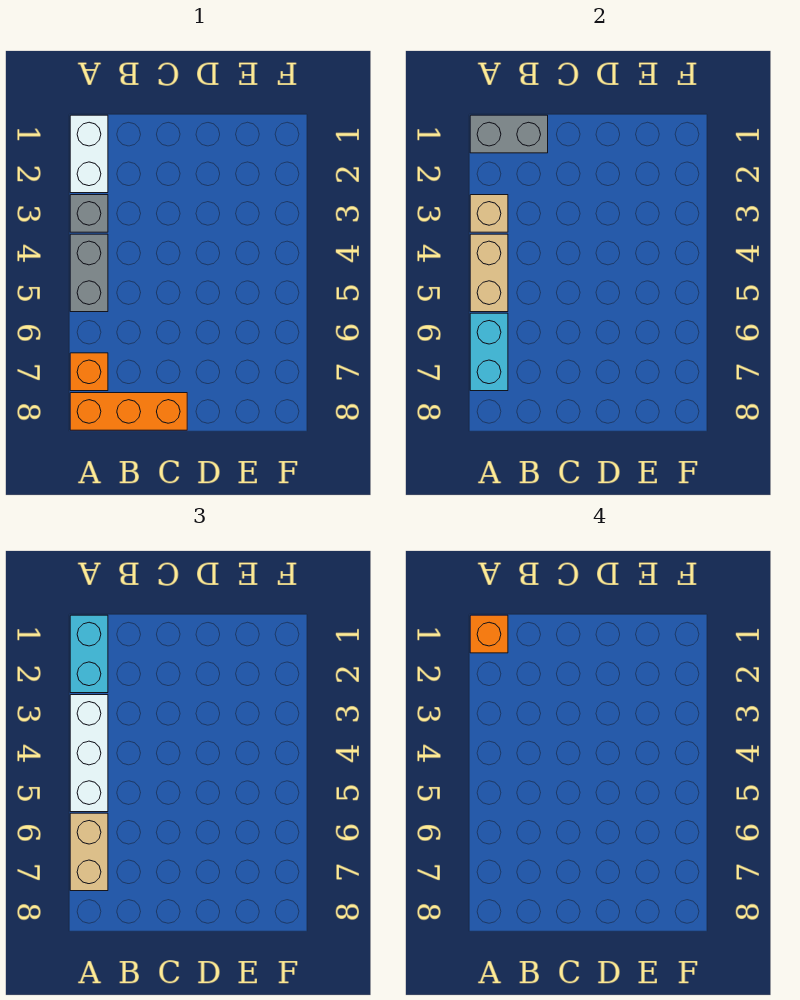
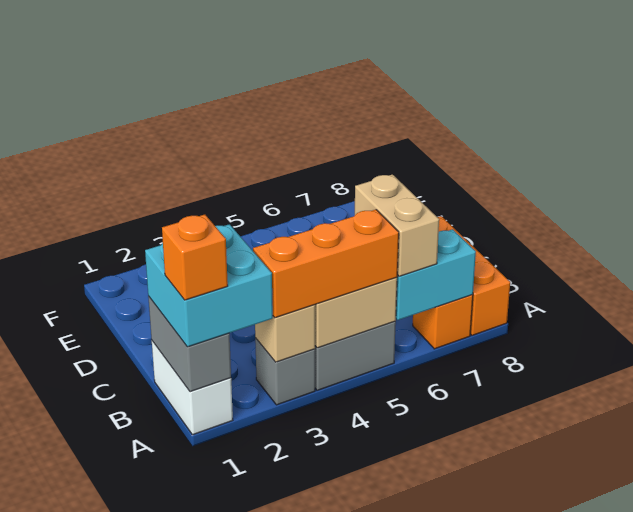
white brick A1:A2 level 1 -> white brick A1:B1 level 1
cyan brick A1:A2 level 3 -> cyan brick A1:B2 level 3
white brick A3:A5 level 3 -> orange brick A3:A5 level 3
tan brick A6:A7 level 3 -> tan brick A6:B6 level 3

